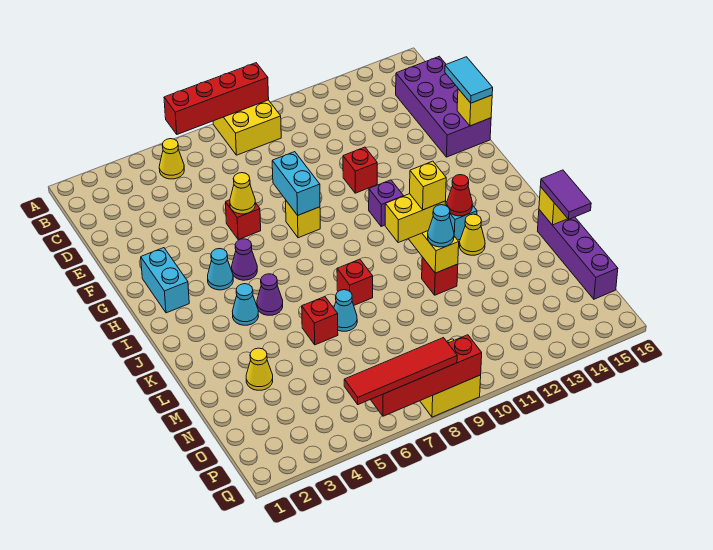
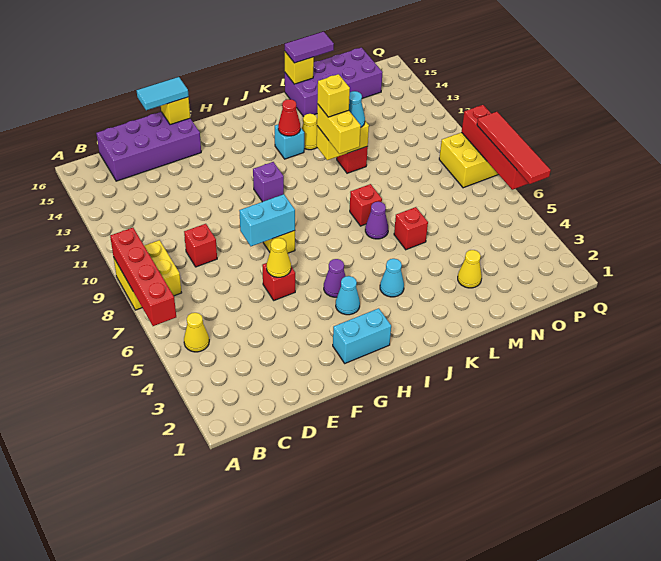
red brick F11 level 1 -> red brick D9 level 1
purple cone J5 level 1 -> purple cone K7 level 1
cyan cone L7 level 1 -> none
purple brick L16:O16 level 1 -> purple brick L15:O16 level 1

